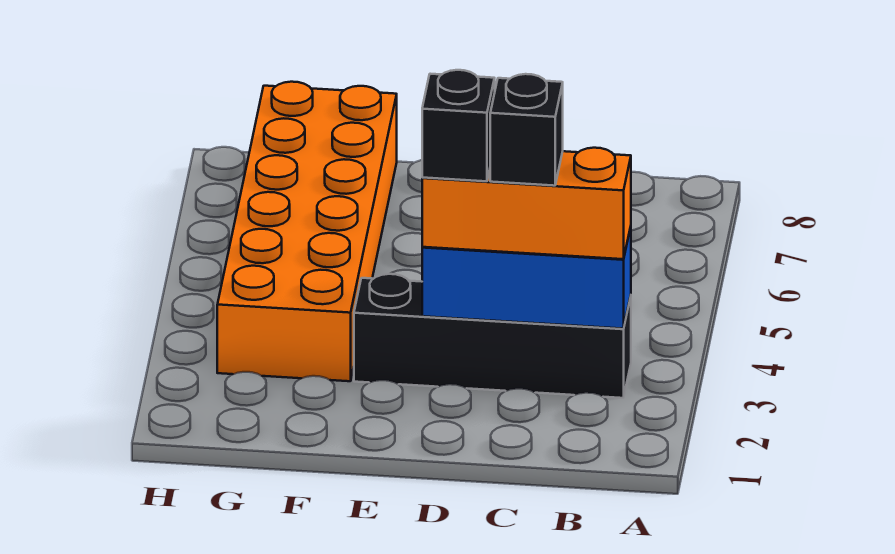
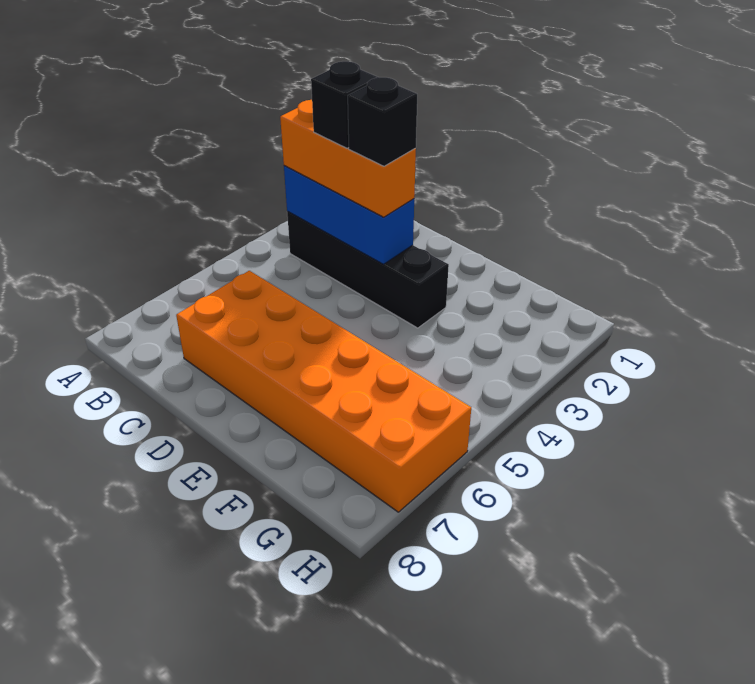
orange brick F3:G8 level 1 -> orange brick C6:H7 level 1

